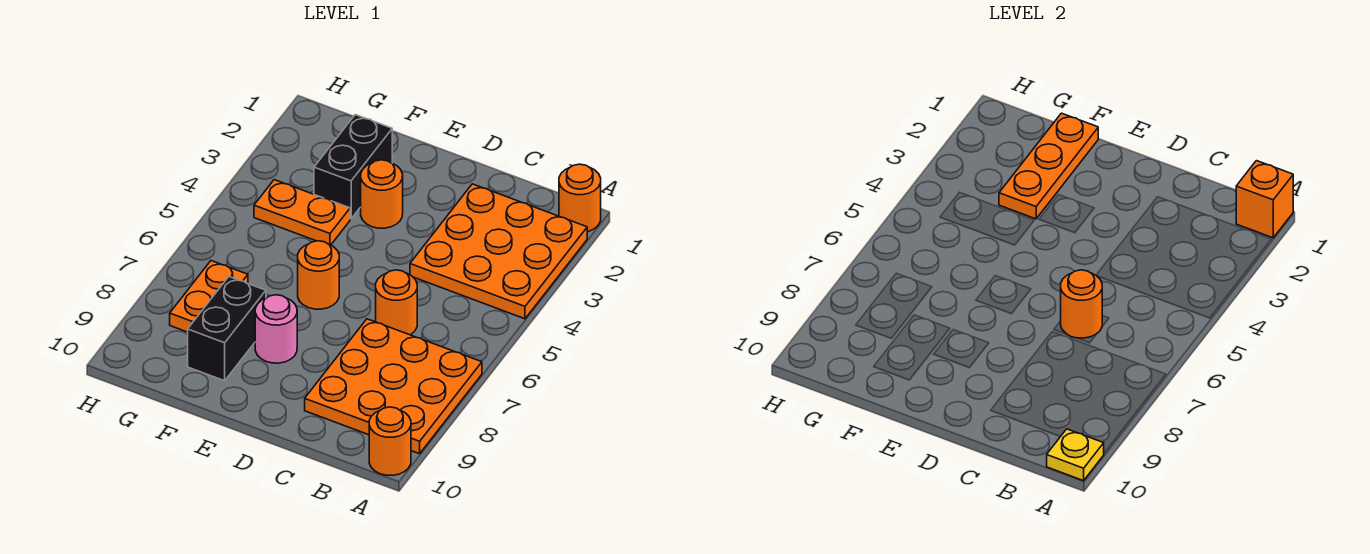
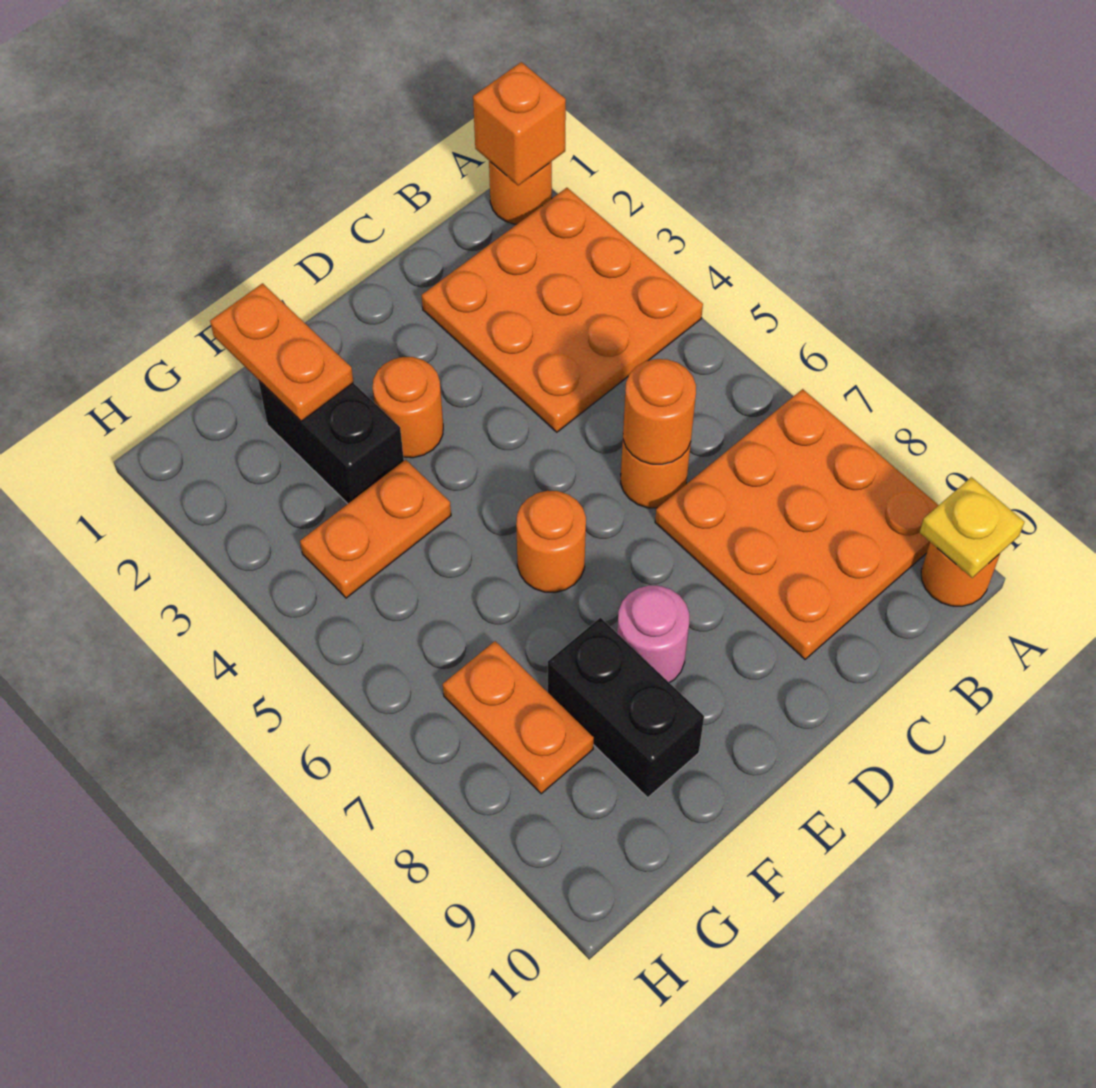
orange plate F1:F3 level 2 -> orange plate F1:F2 level 2

